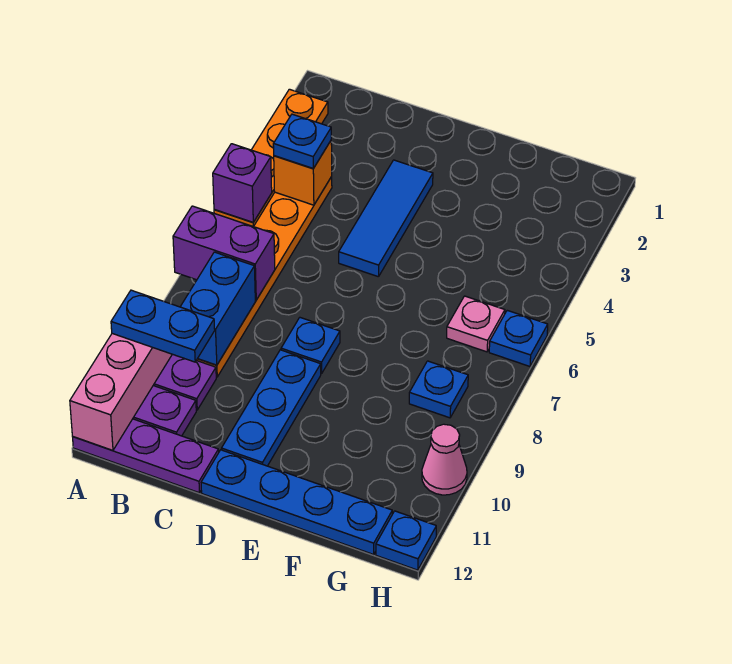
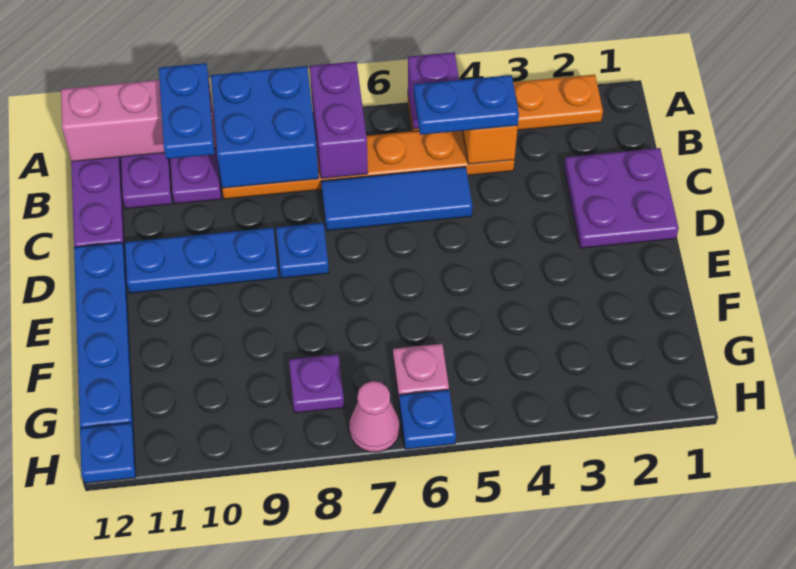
blue plate B4 level 3 -> blue plate B4:B5 level 3
blue brick B8:B9 level 2 -> blue brick A8:B9 level 2
none -> purple plate C1:D2 level 1
blue tile D3:D5 level 1 -> blue tile C5:C7 level 1
blue plate G8 level 1 -> purple plate G8 level 1
pink cone H10 level 1 -> pink cone H7 level 1

